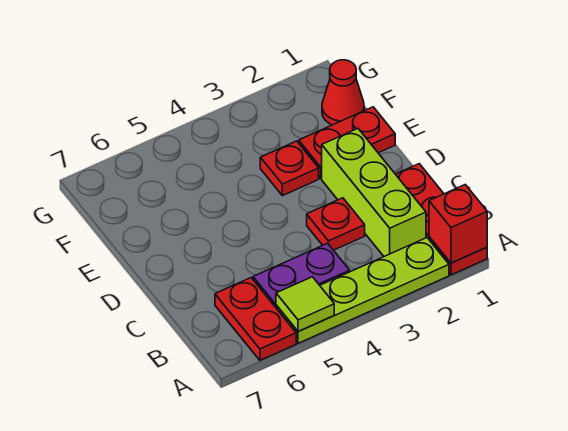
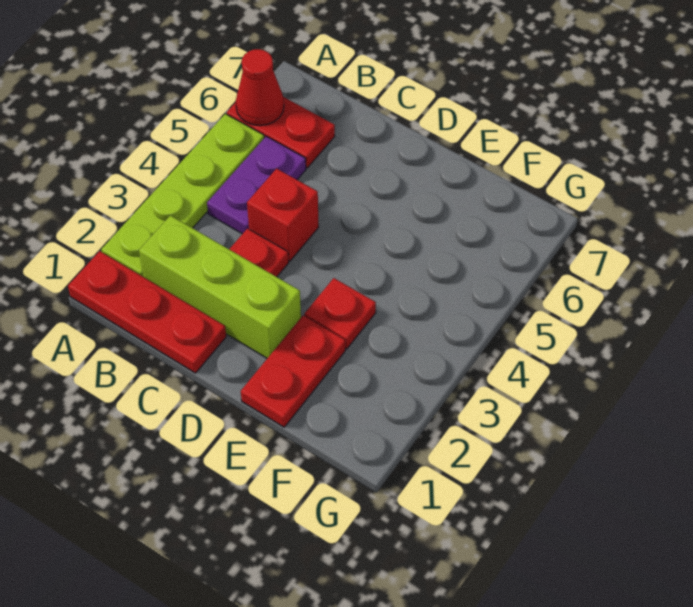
red brick A1 level 2 -> red brick C4 level 1
lime tile A5 level 2 -> none
red cone F1 level 1 -> red cone A6 level 2

